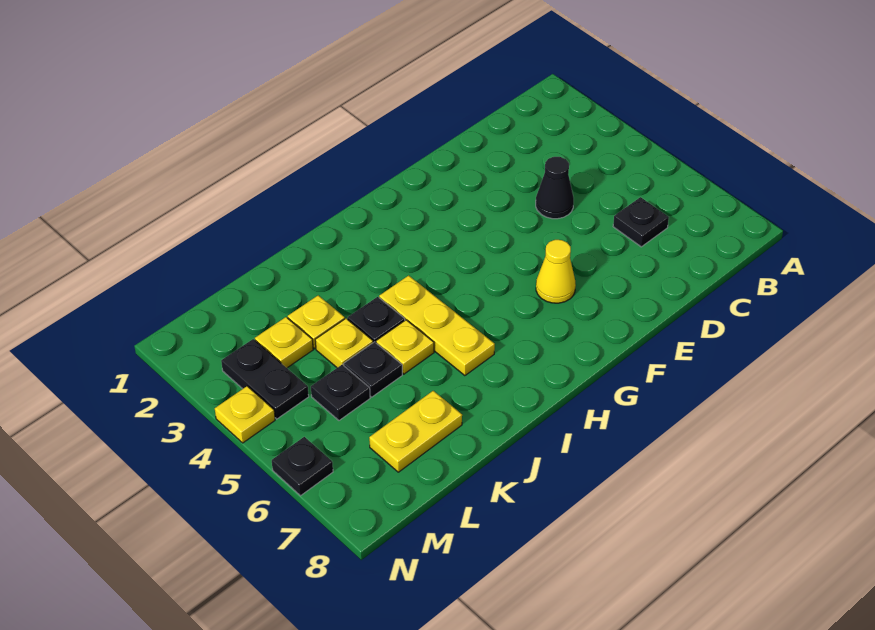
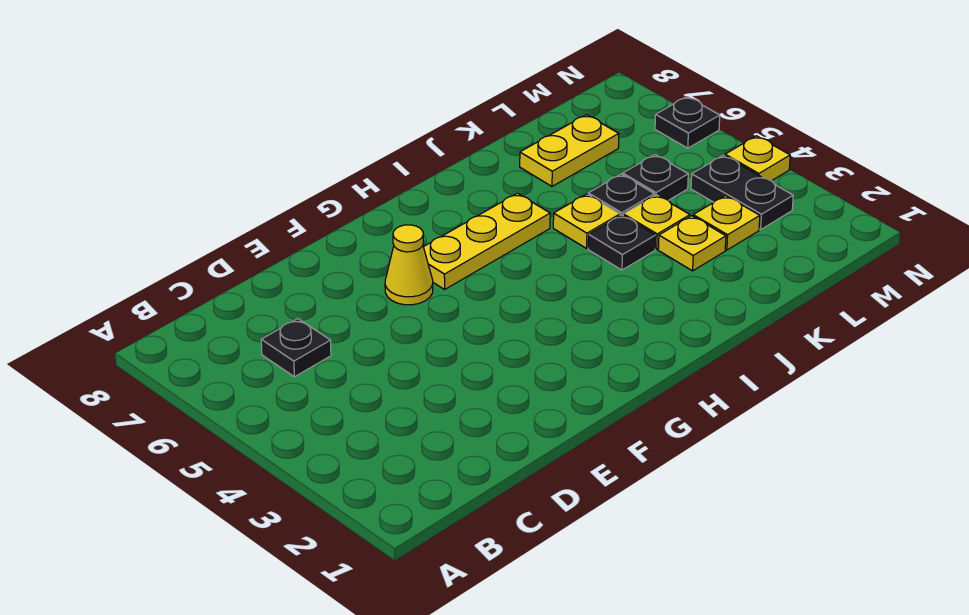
black cone D4 level 1 -> none
yellow plate I4:I6 level 1 -> yellow plate G6:I6 level 1

